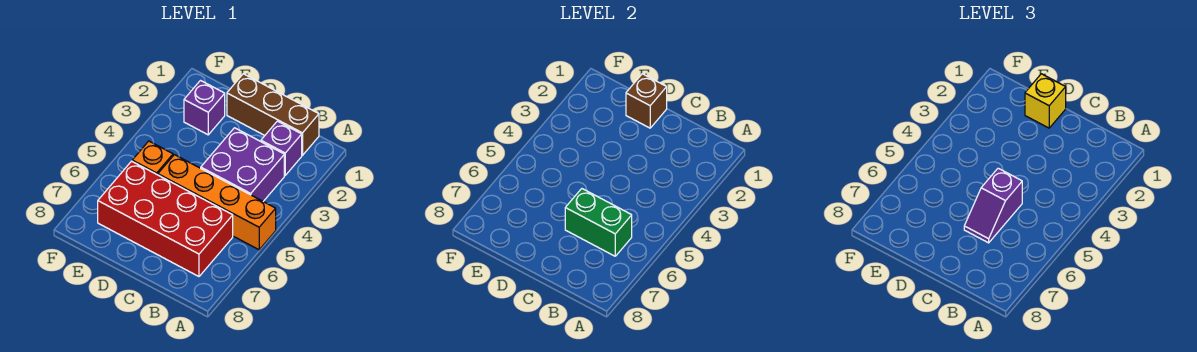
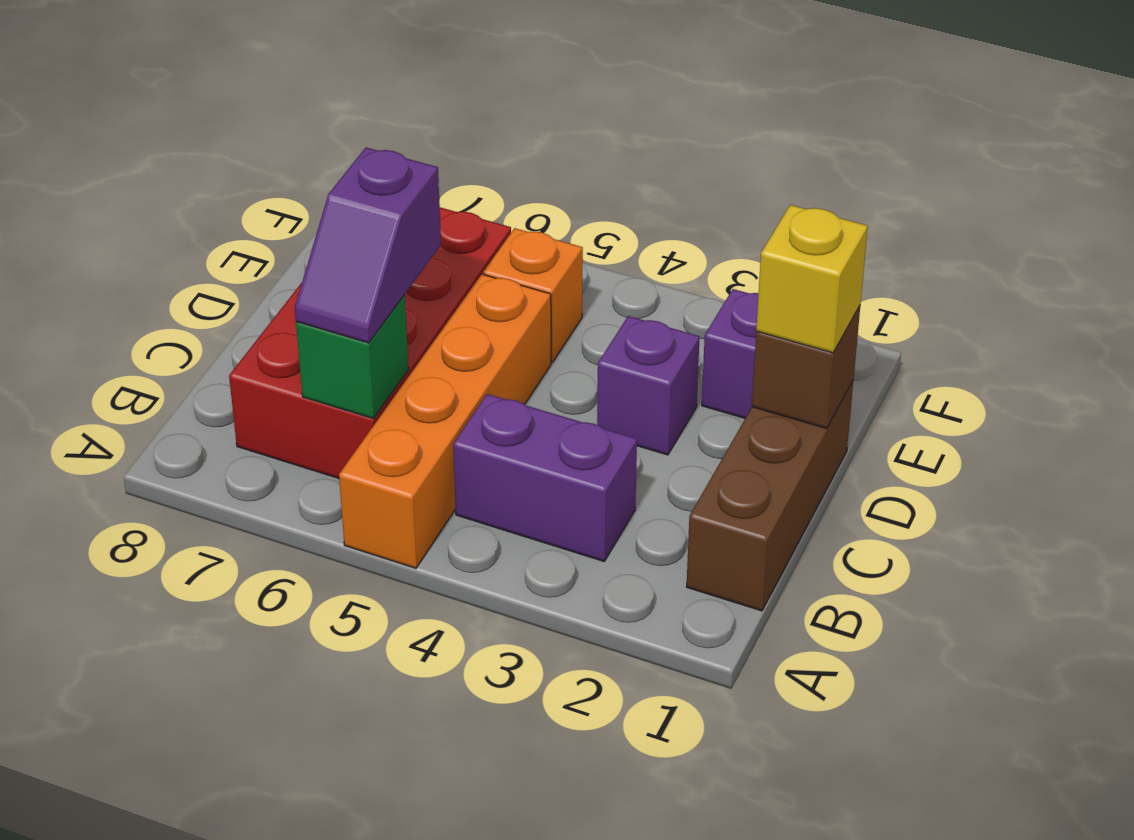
purple brick B2 level 1 -> purple brick D3 level 1
purple brick B3:C4 level 1 -> purple brick B3:B4 level 1
green brick B6:C6 level 2 -> green brick B6 level 2
purple slope C5:C6 level 3 top 5 -> purple slope B6:C6 level 3 top C

